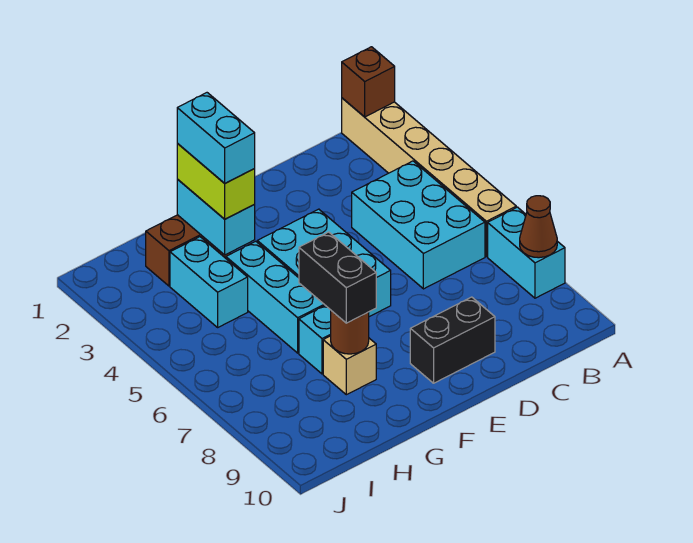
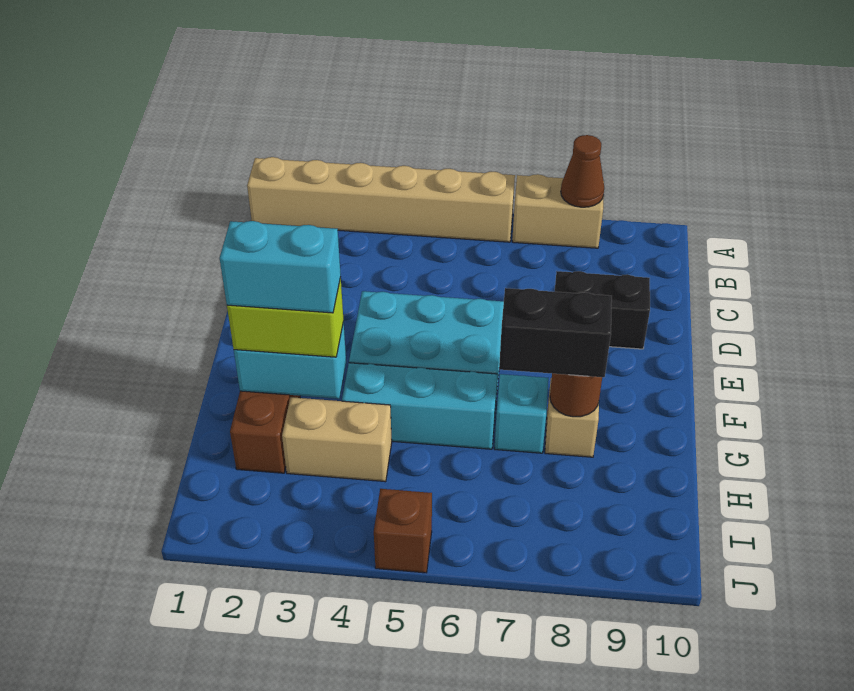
brown brick A1 level 2 -> brown brick J5 level 1
cyan brick A7:A8 level 1 -> tan brick A7:A8 level 1
cyan brick B4:C6 level 1 -> none
black brick D9:E9 level 1 -> black brick D8:D9 level 1
cyan brick H3:H4 level 1 -> tan brick H3:H4 level 1

